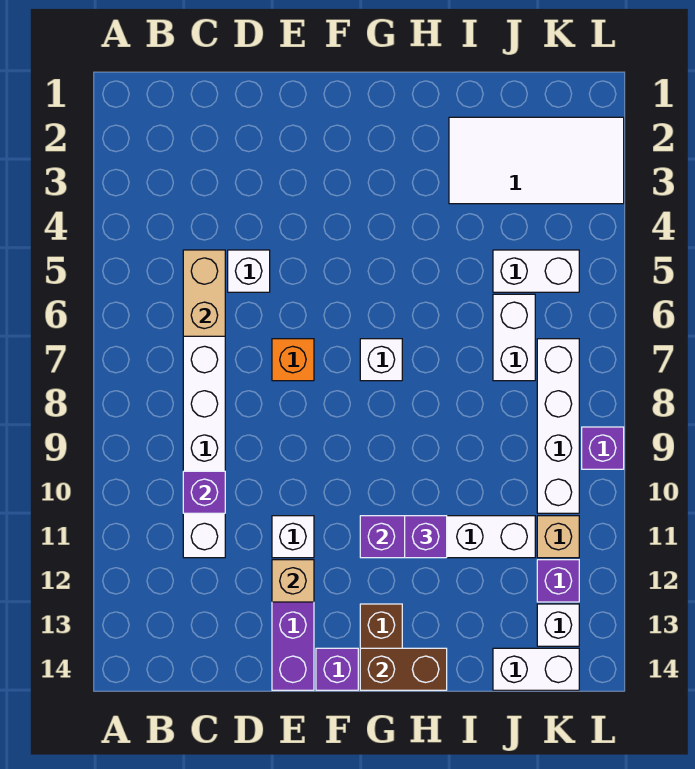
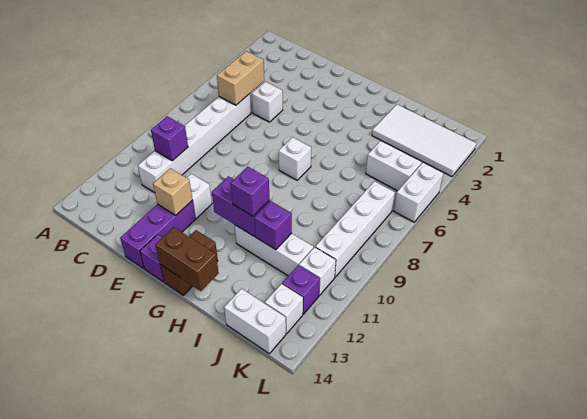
orange brick E7 level 1 -> none
white brick J6:J7 level 1 -> white brick L5:L6 level 1
tan brick K11 level 1 -> white brick K11 level 1
purple brick L9 level 1 -> purple brick I11 level 2

